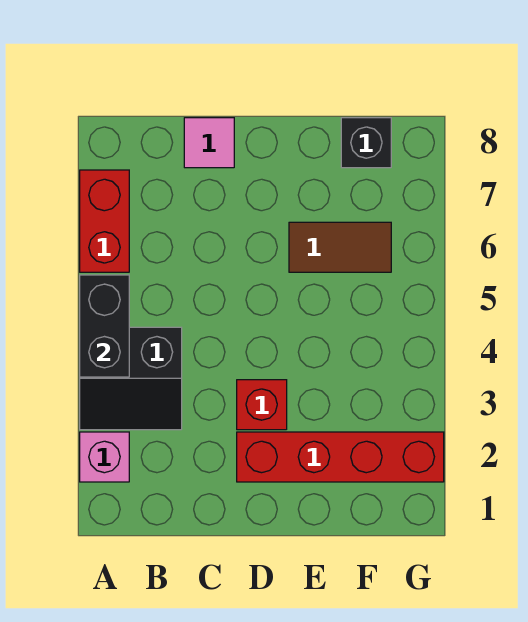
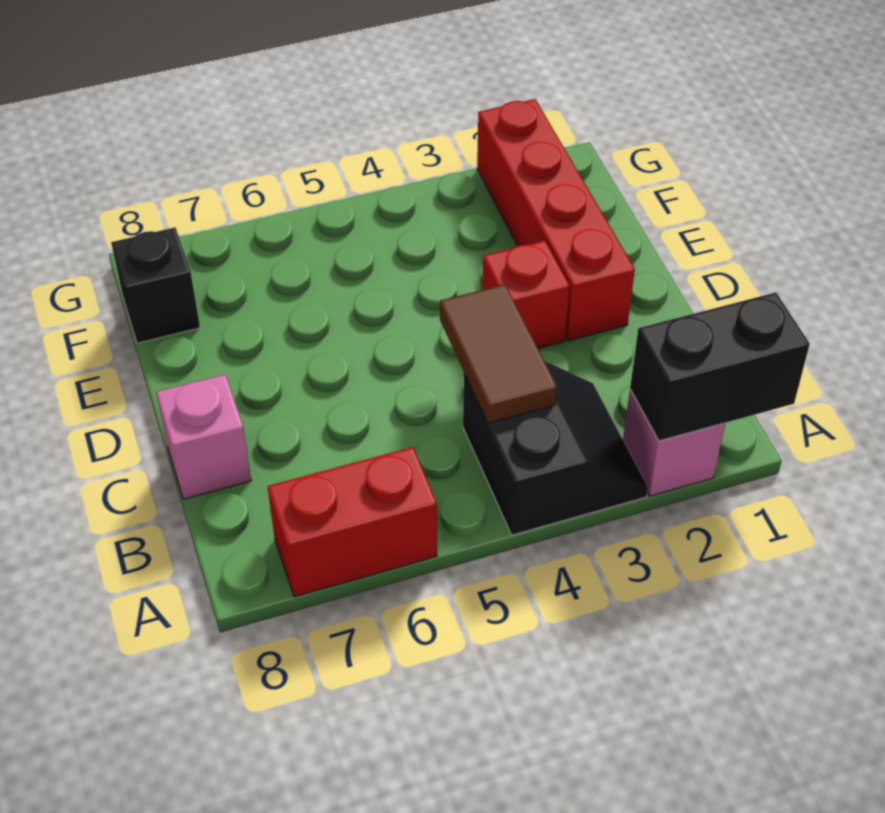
black brick A4:A5 level 2 -> black brick A1:A2 level 2
pink tile C8 level 1 -> pink brick C8 level 1
brown tile E6:F6 level 1 -> brown tile B4:C4 level 2

